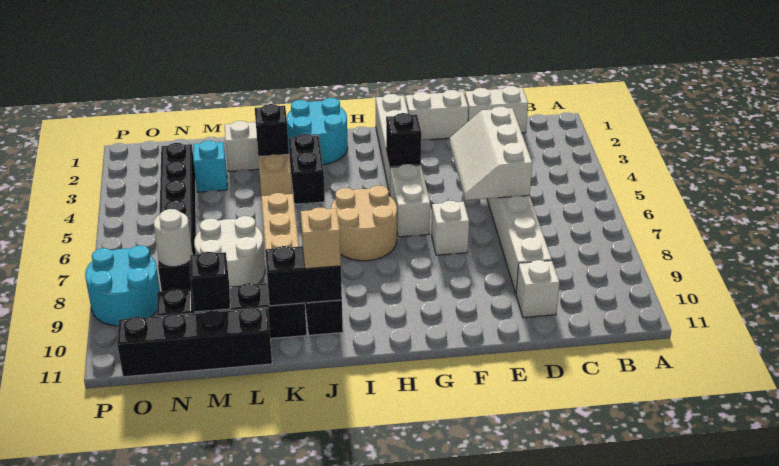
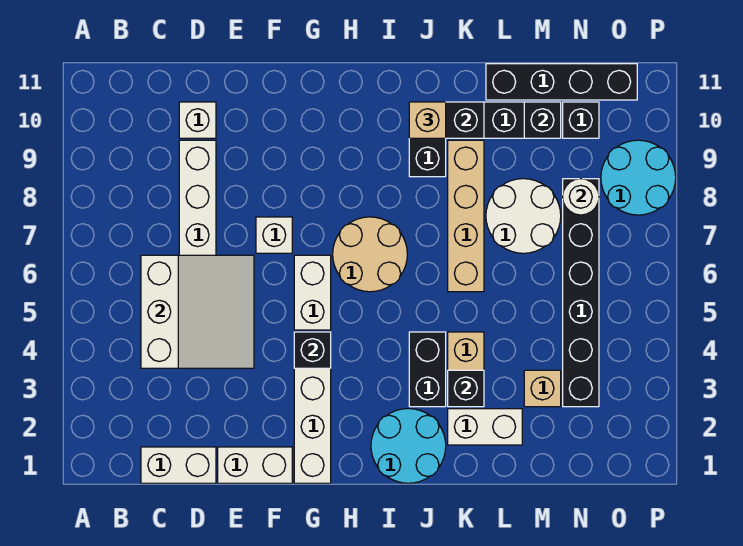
white slope D4:E6 level 2 top D -> white slope C4:E6 level 2 top C
cyan brick M3 level 1 -> tan brick M3 level 1

